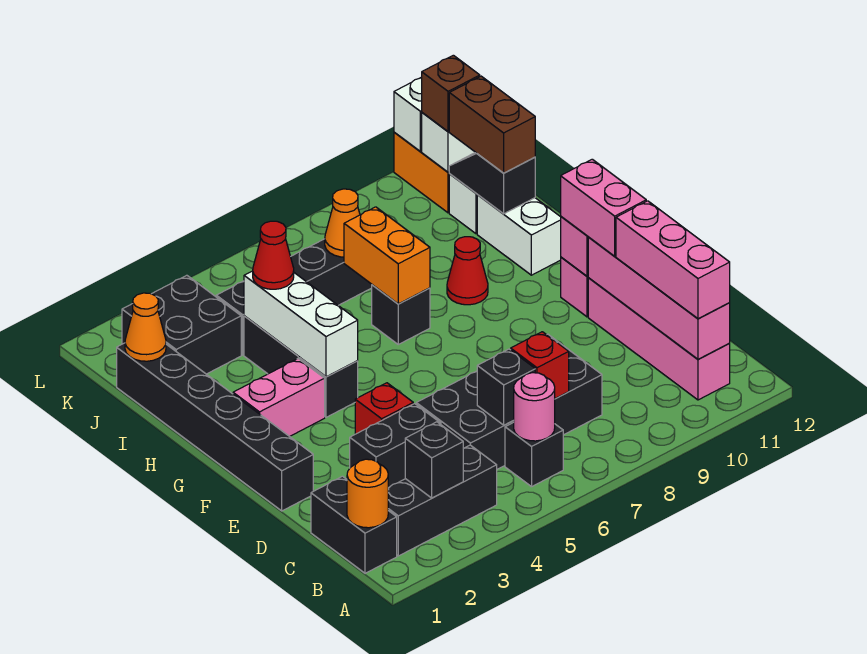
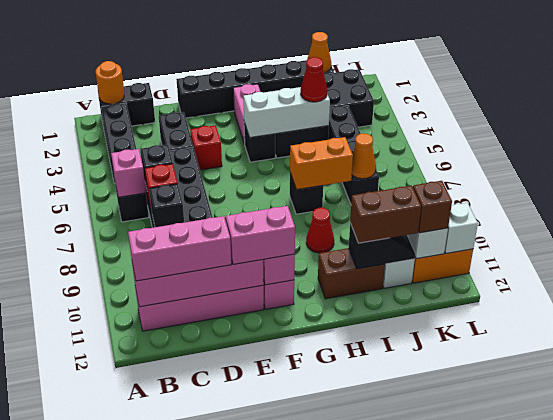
black brick B3 level 2 -> black brick C8 level 2
pink round brick B6 level 2 -> pink brick B6 level 2
white brick H11:I11 level 1 -> brown brick H11:I11 level 1

